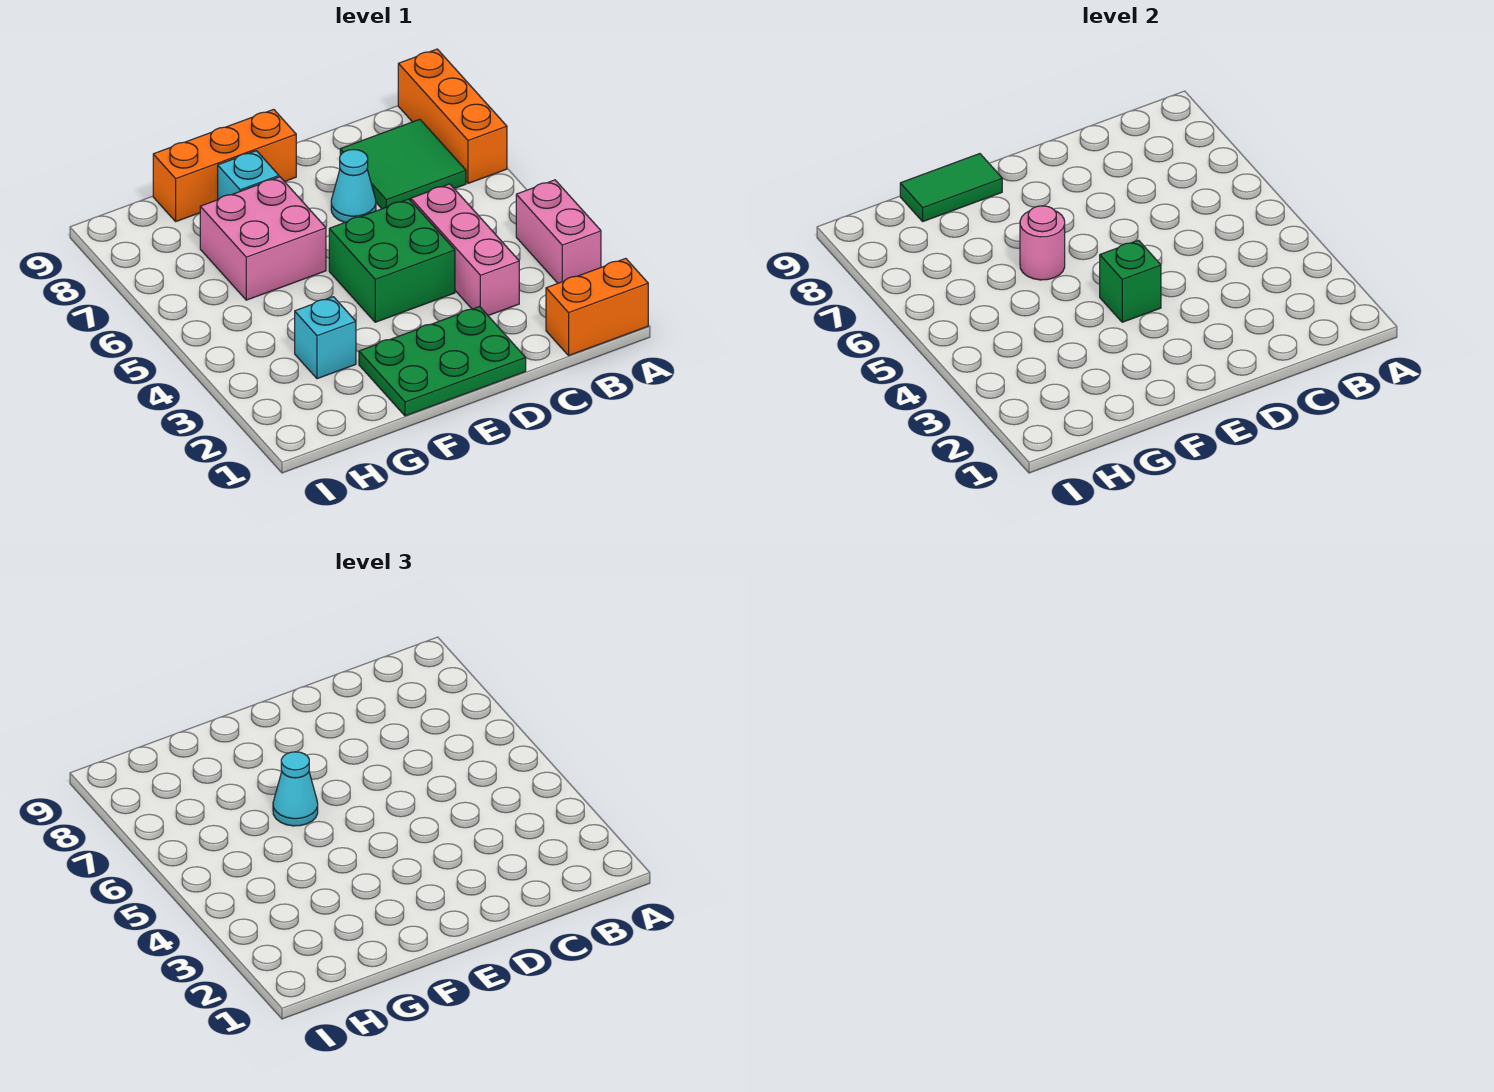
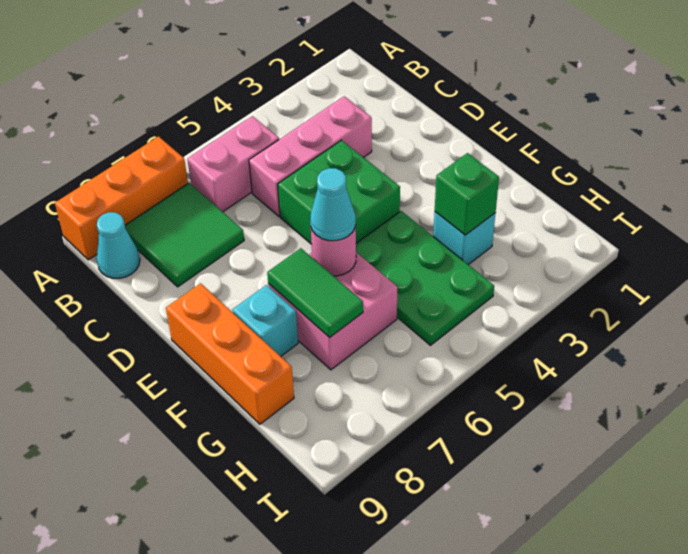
orange brick A1:B1 level 1 -> none
pink brick A3:A4 level 1 -> pink brick B5:B6 level 1
green plate D1:F2 level 1 -> green plate F4:H5 level 1
cyan cone D7 level 1 -> cyan cone B9 level 1
green brick E4 level 2 -> green brick G3 level 2
green tile F9:G9 level 2 -> green tile F7:G7 level 2

